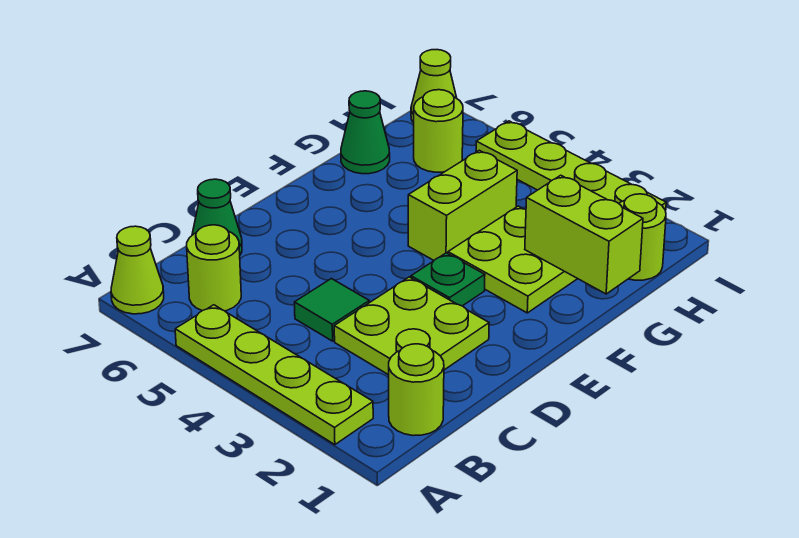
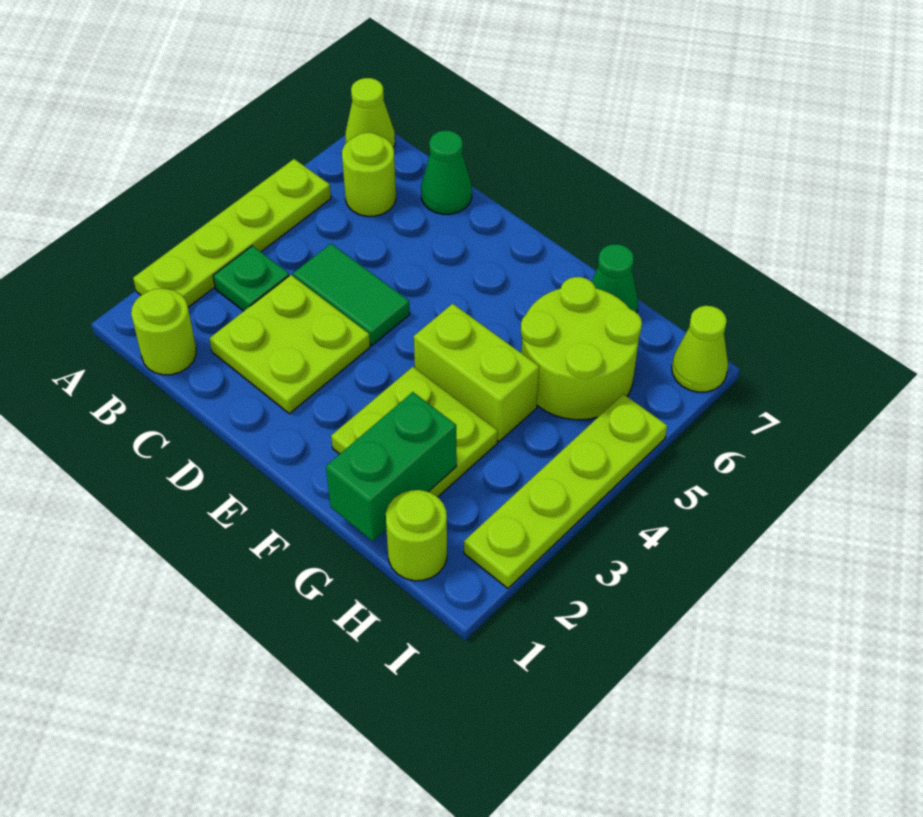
green tile C4 level 1 -> green tile C4:D4 level 1
green plate E3 level 1 -> green plate B3 level 1
lime brick G1:G2 level 2 -> green brick G1:G2 level 2
lime round brick H6 level 1 -> lime round brick G5:H6 level 1

